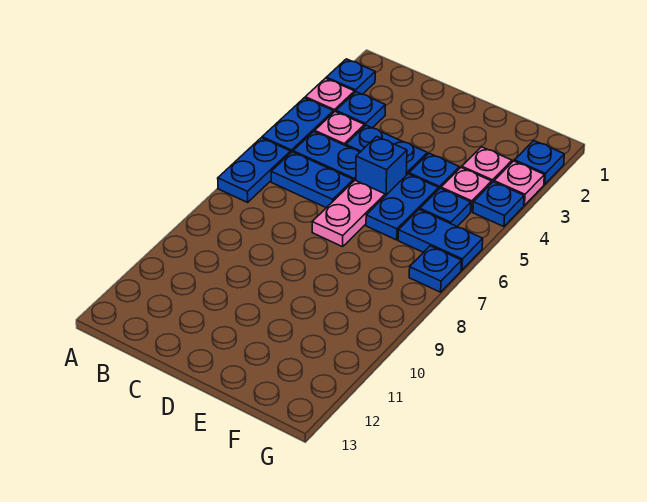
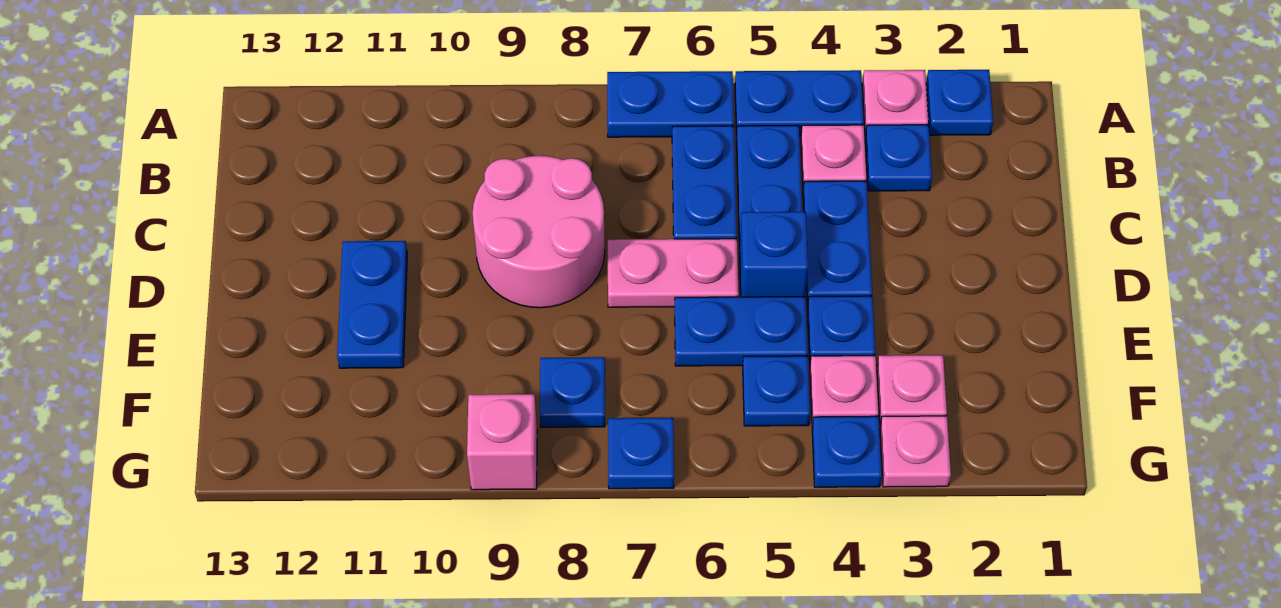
none -> pink round brick C8:D9 level 1
blue plate F6:G6 level 1 -> blue plate D11:E11 level 1
blue plate G2 level 1 -> blue plate F8 level 1
none -> pink brick G9 level 1

